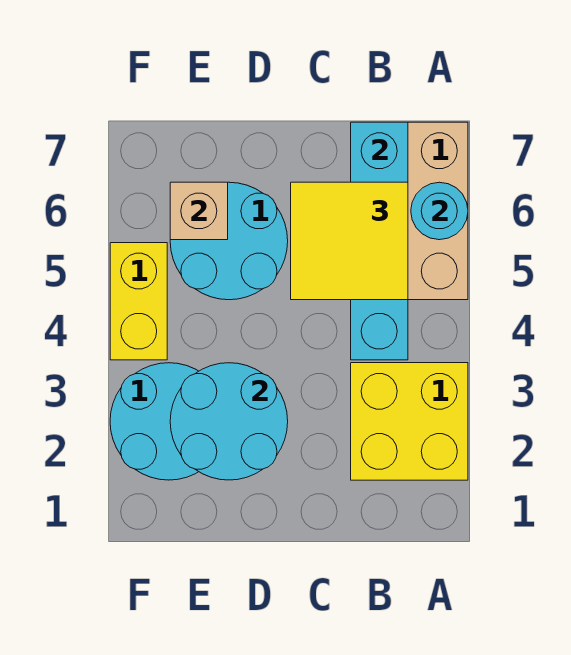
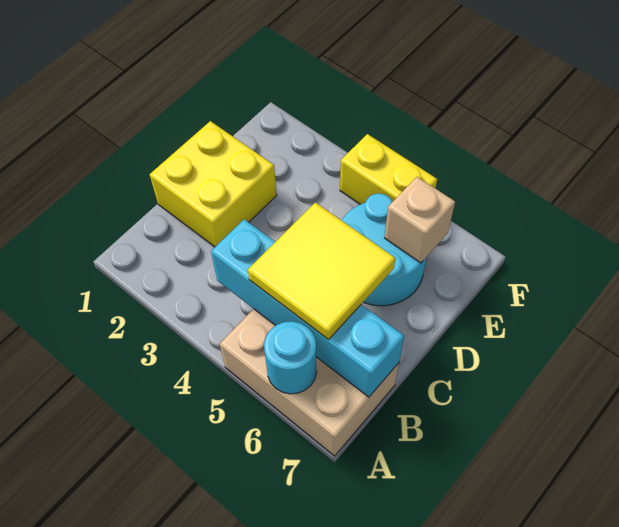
yellow brick A2:B3 level 1 -> yellow brick C1:D2 level 1
cyan round brick D2:E3 level 2 -> none
cyan round brick E2:F3 level 1 -> none

